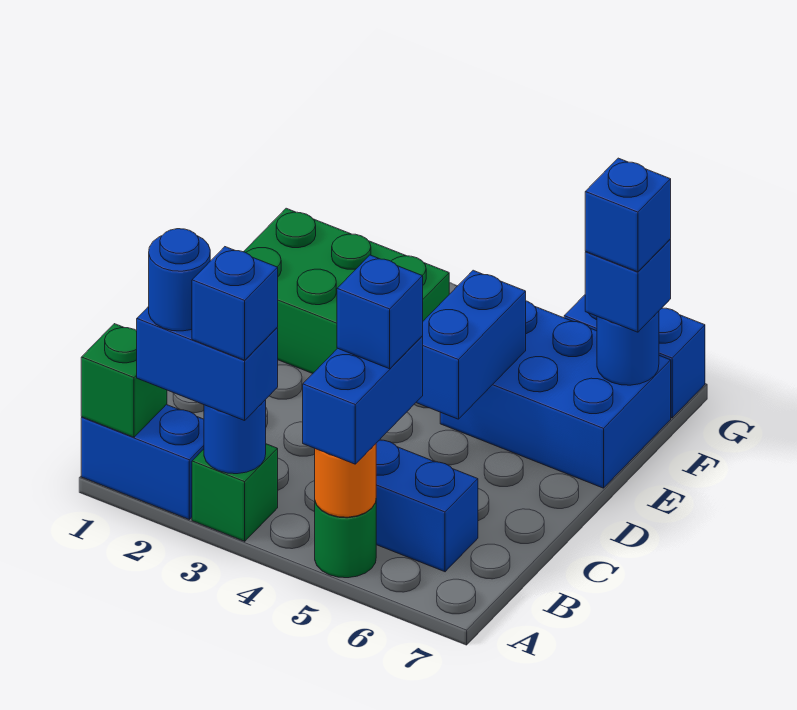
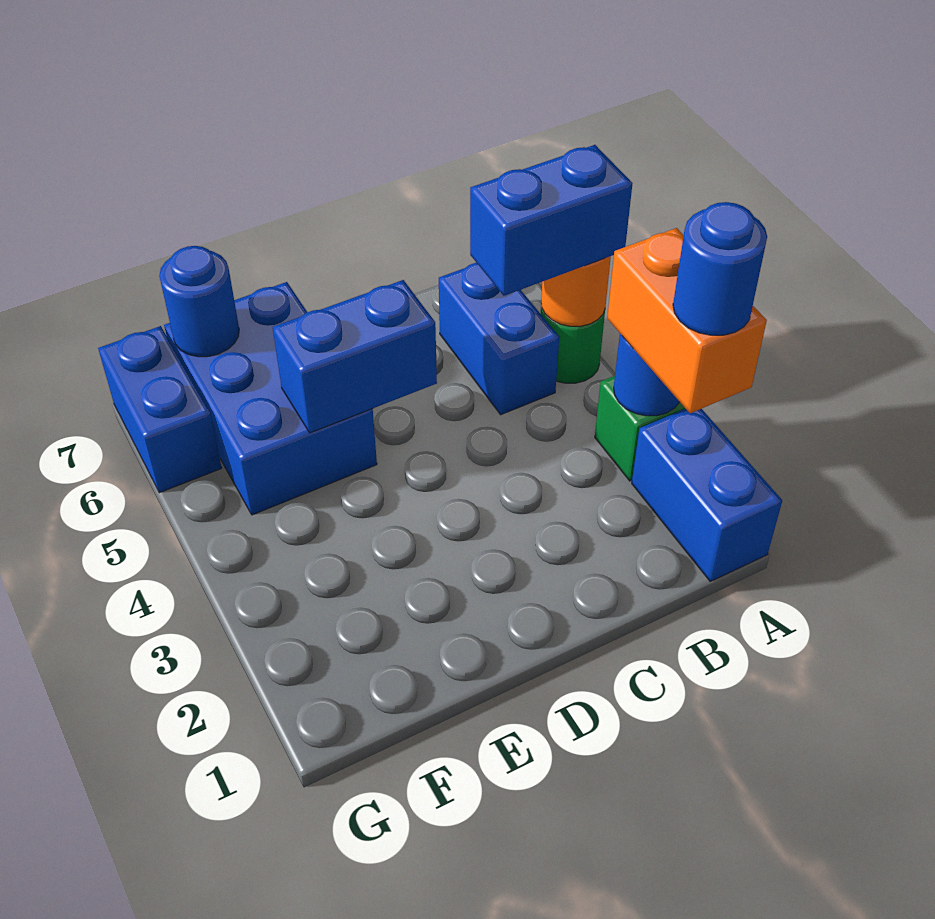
green brick A1 level 2 -> none
blue brick A2:A3 level 3 -> orange brick A2:A3 level 3
blue brick A3 level 4 -> none
blue brick B5 level 4 -> none
green brick E1:F3 level 1 -> none
blue brick F7 level 3 -> none
blue brick F7 level 4 -> none

